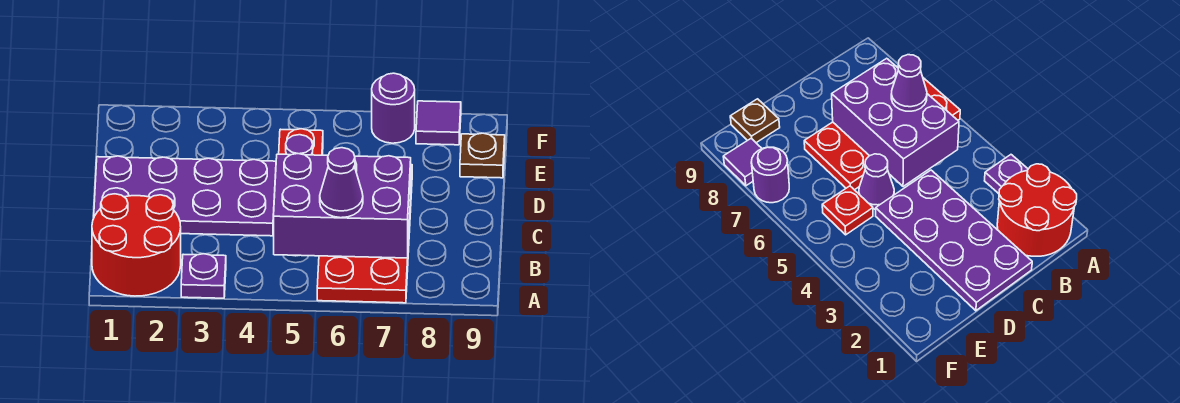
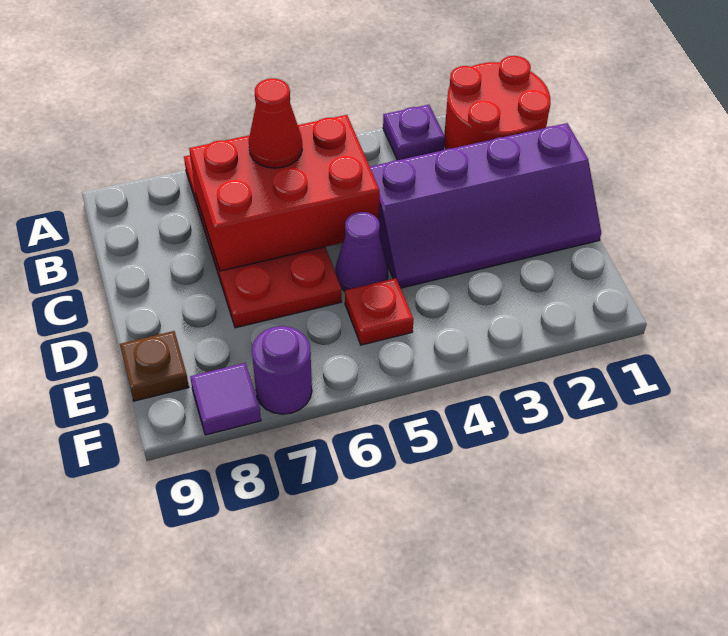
purple brick B5:C7 level 2 -> red brick B5:C7 level 2
purple cone B6 level 3 -> red cone B6 level 3
purple plate C1:D4 level 1 -> purple slope C1:D4 level 1 top C

